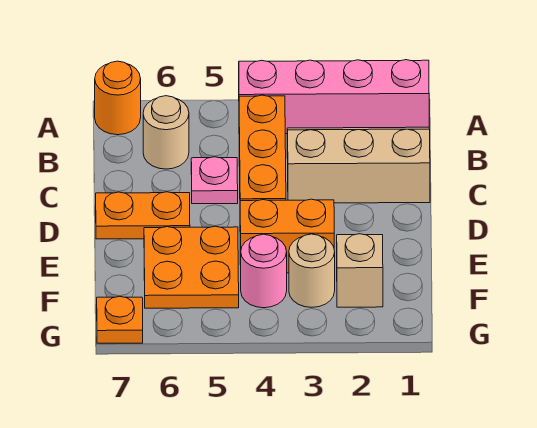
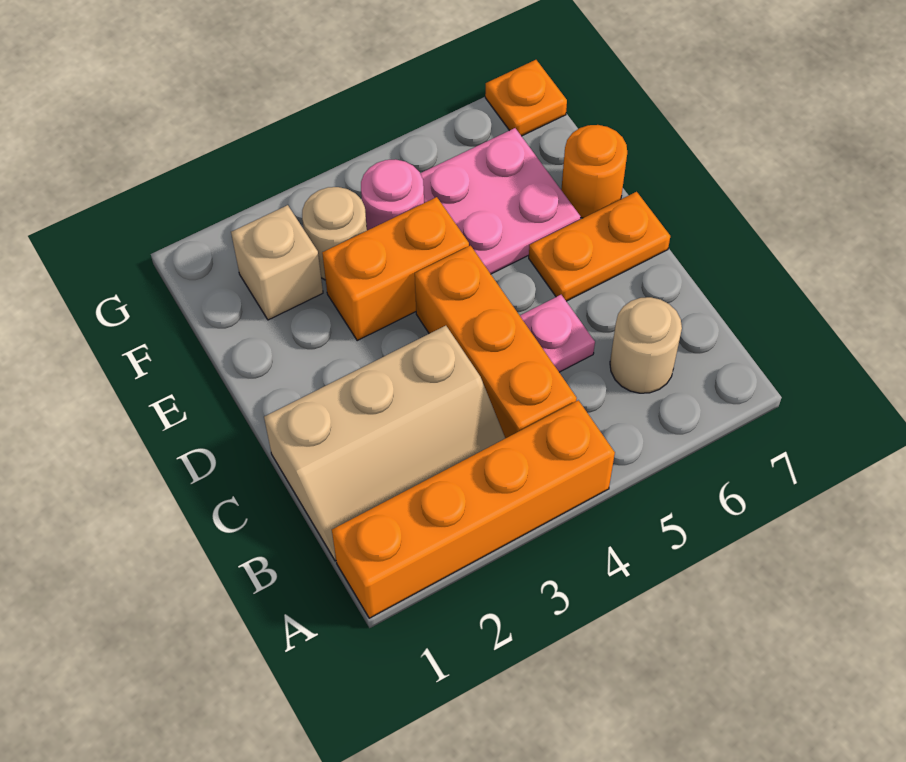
pink brick A1:A4 level 1 -> orange brick A1:A4 level 1
orange round brick A7 level 1 -> orange round brick E7 level 1
orange plate E5:F6 level 1 -> pink plate E5:F6 level 1

